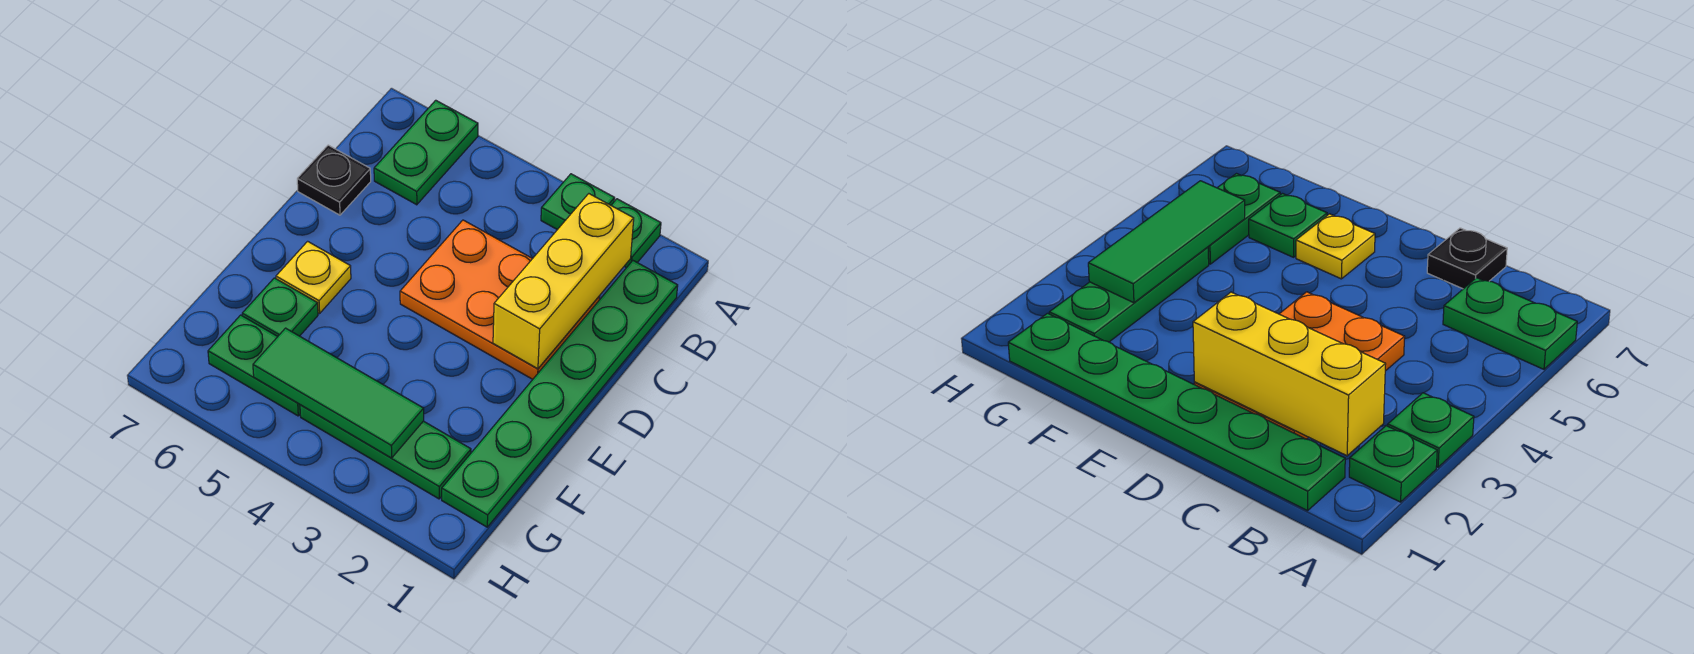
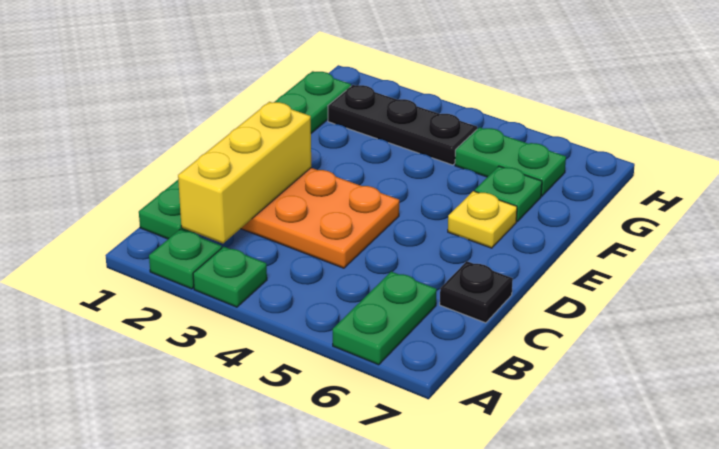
green plate G2:G4 level 1 -> black plate G2:G4 level 1
green tile G3:G5 level 2 -> none

